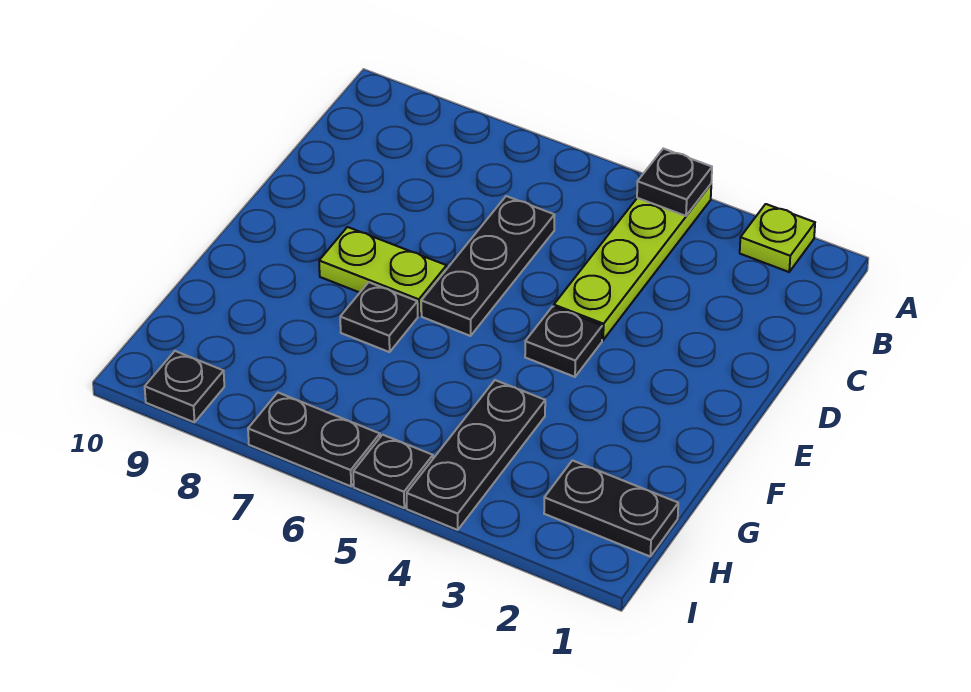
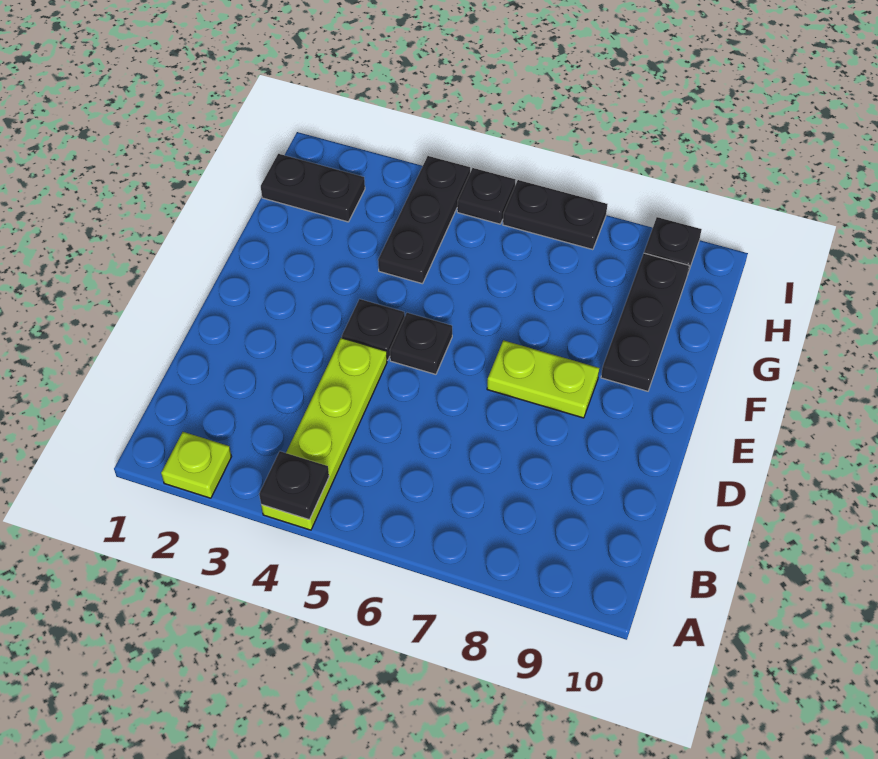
black plate C6:E6 level 1 -> black plate F9:H9 level 1
black plate F7 level 1 -> black plate E5 level 1

